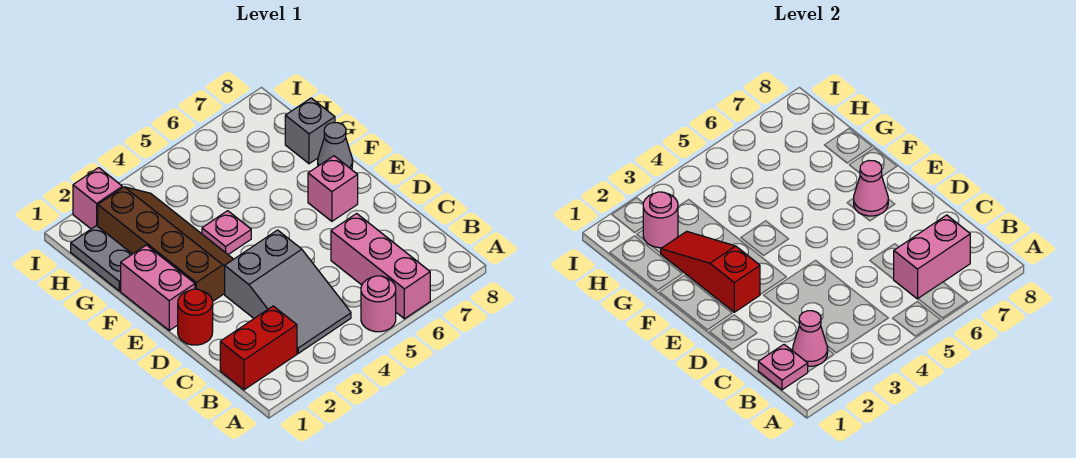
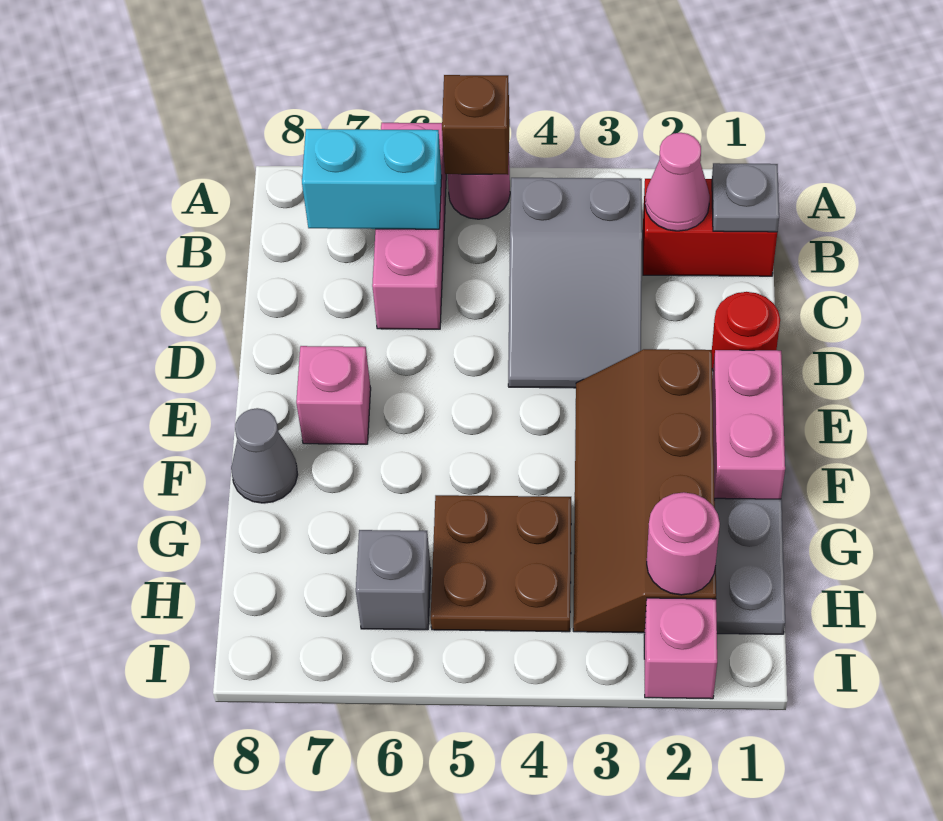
none -> brown brick A5 level 2
pink plate B1 level 2 -> grey plate B1 level 2
grey slope B3:D4 level 1 top D -> grey slope B3:D4 level 1 top B
pink brick B6:B7 level 2 -> cyan brick B6:B7 level 2
red slope E2:G2 level 2 top E -> none
pink cone E7 level 2 -> none
pink plate F4 level 1 -> none
none -> brown plate G4:H5 level 1
grey brick G8 level 1 -> grey brick H6 level 1

